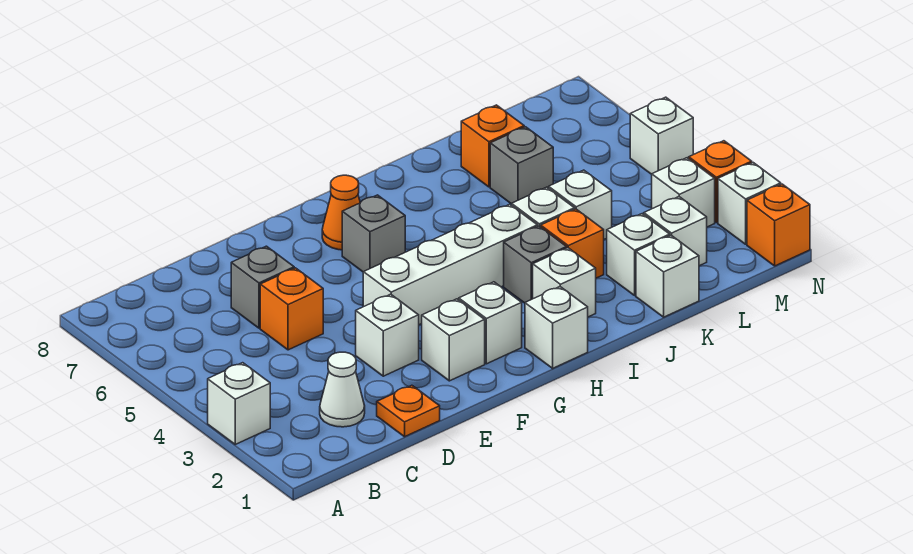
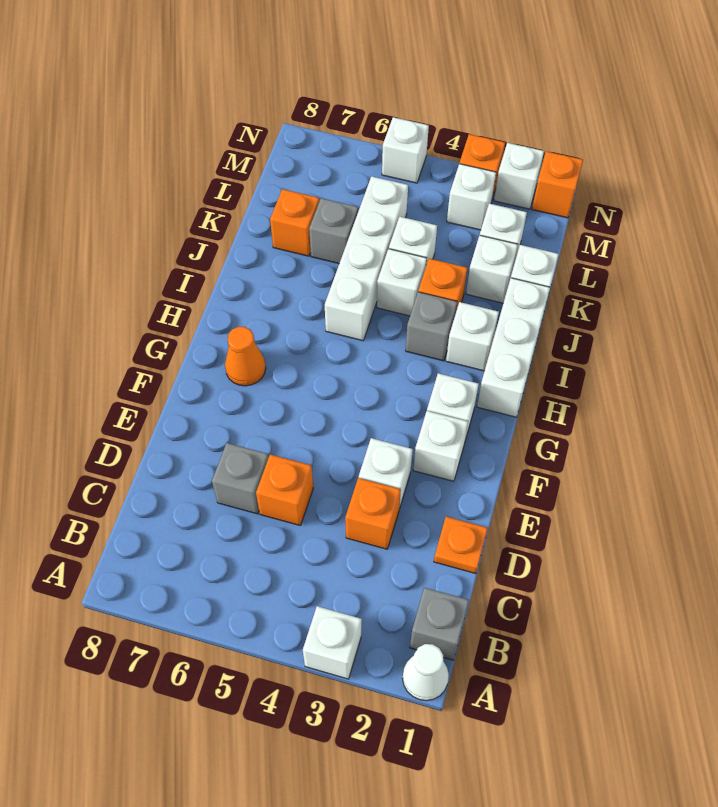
white cone C2 level 1 -> white cone A1 level 1
none -> orange brick D3 level 1
white brick F4:I4 level 1 -> white brick I5:L5 level 1
grey brick G6 level 1 -> grey brick B1 level 1
white brick H1 level 1 -> white brick H1:J1 level 1

